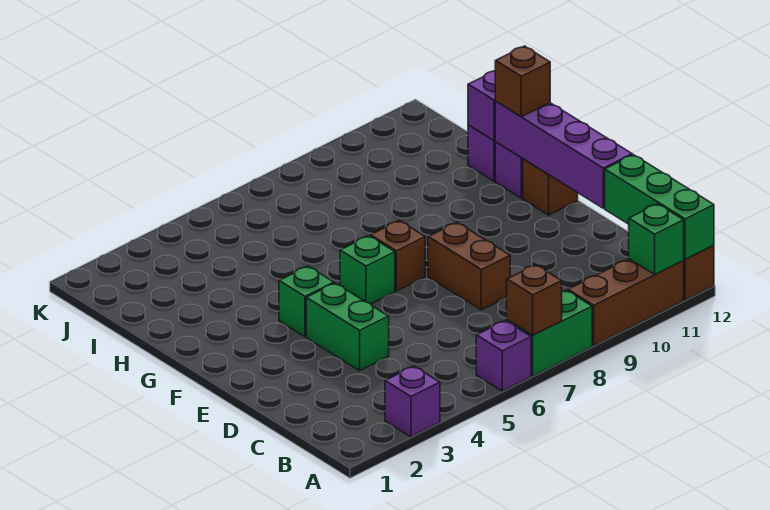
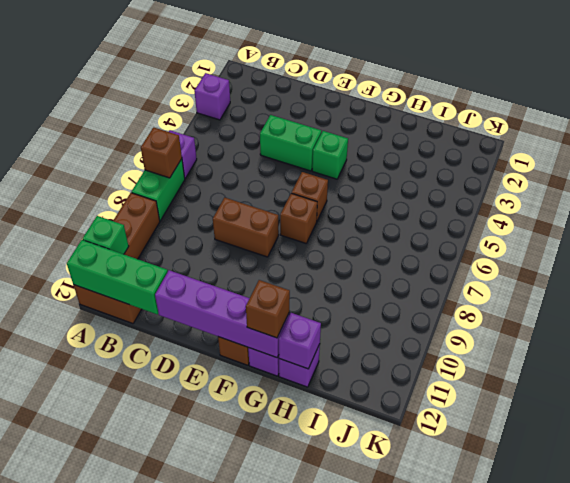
green brick F6 level 1 -> brown brick F6 level 1

